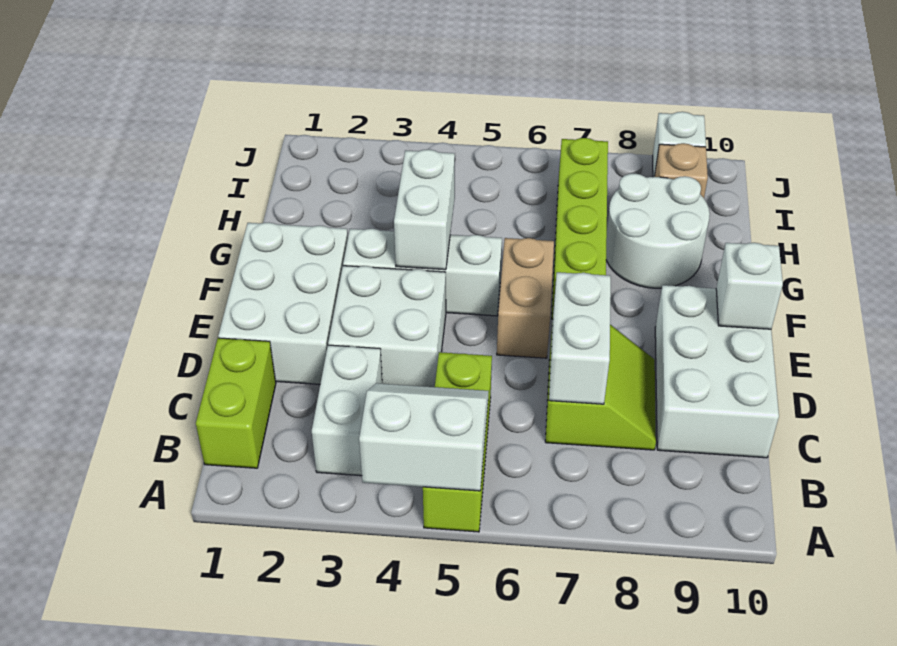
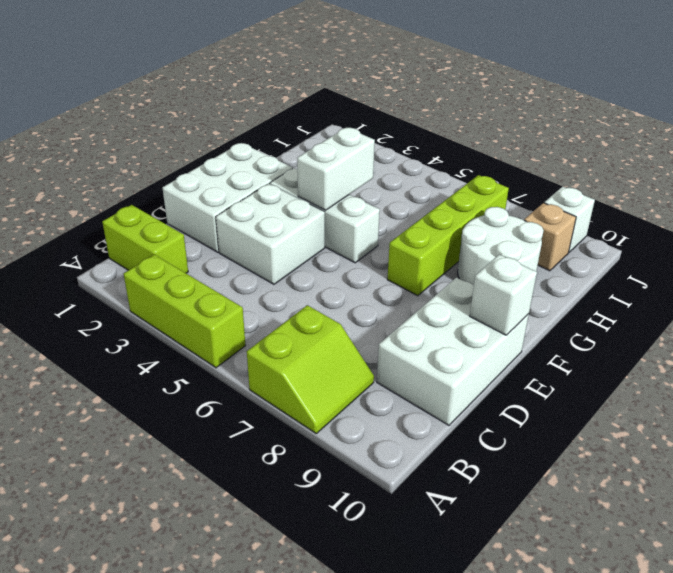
white slope A4:B5 level 2 top A -> none
lime brick A5:C5 level 1 -> lime brick A3:A5 level 1
lime brick B1:C1 level 1 -> lime brick B1:B2 level 1
white brick B3:C3 level 1 -> none
lime slope C7:D8 level 1 top 7 -> lime slope A7:B8 level 1 top 7
white brick C7:D7 level 2 -> none
tan brick E6:F6 level 1 -> none

